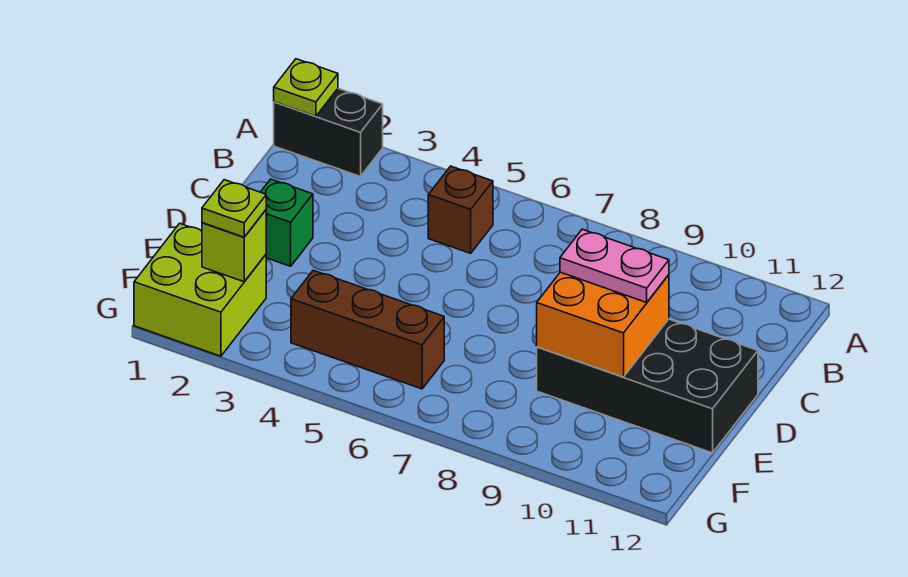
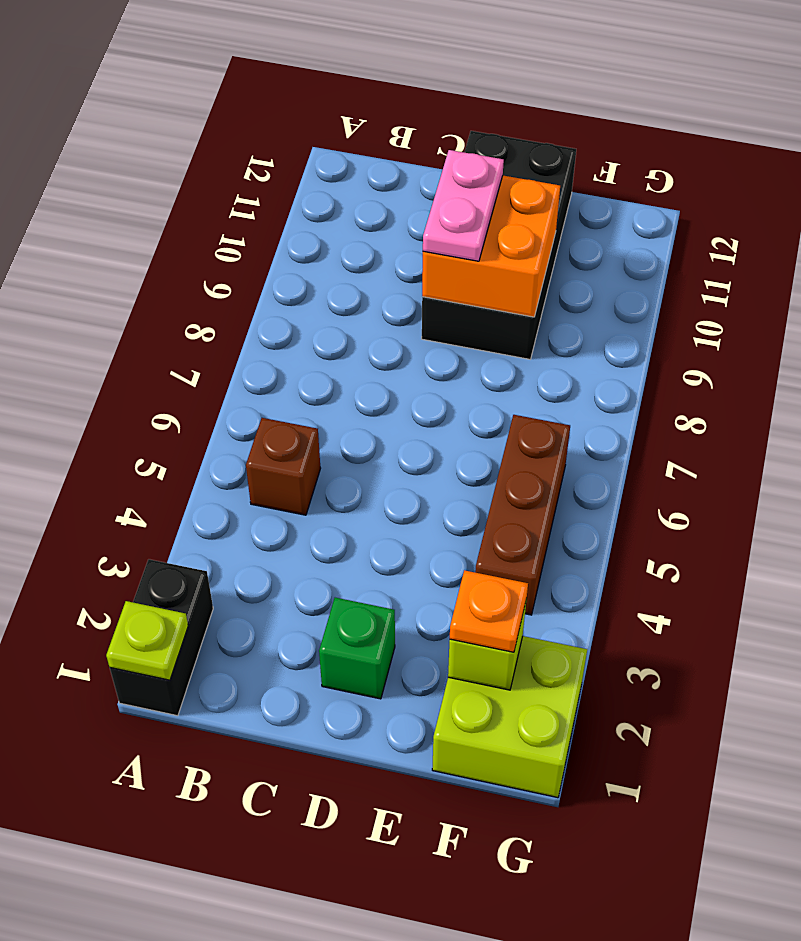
lime plate F2 level 3 -> orange plate F2 level 3

